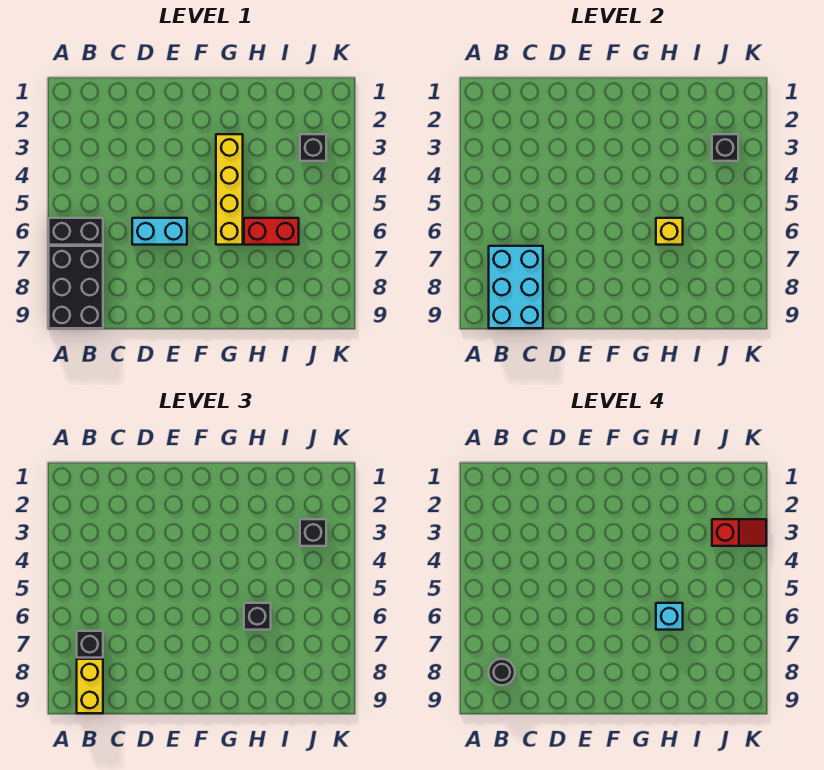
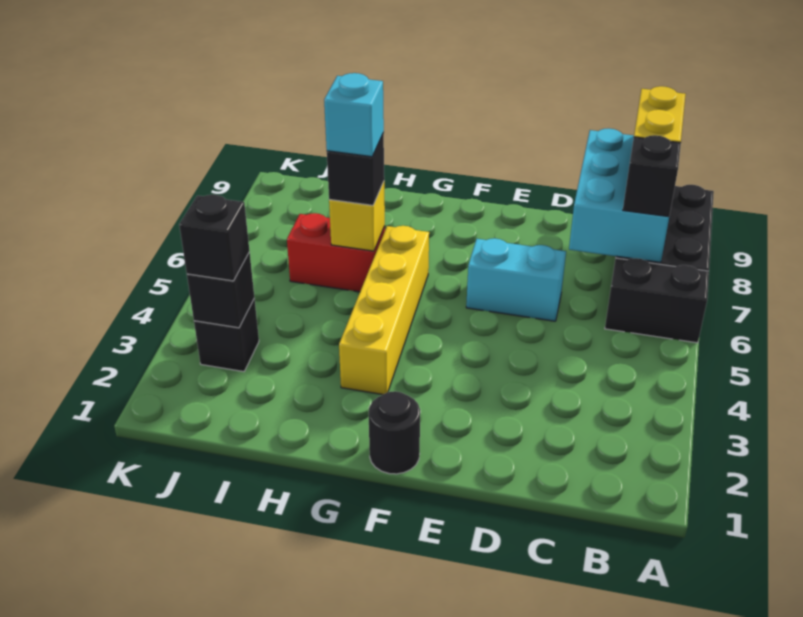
black round brick B8 level 4 -> black round brick F1 level 1
red slope J3:K3 level 4 top J -> none

